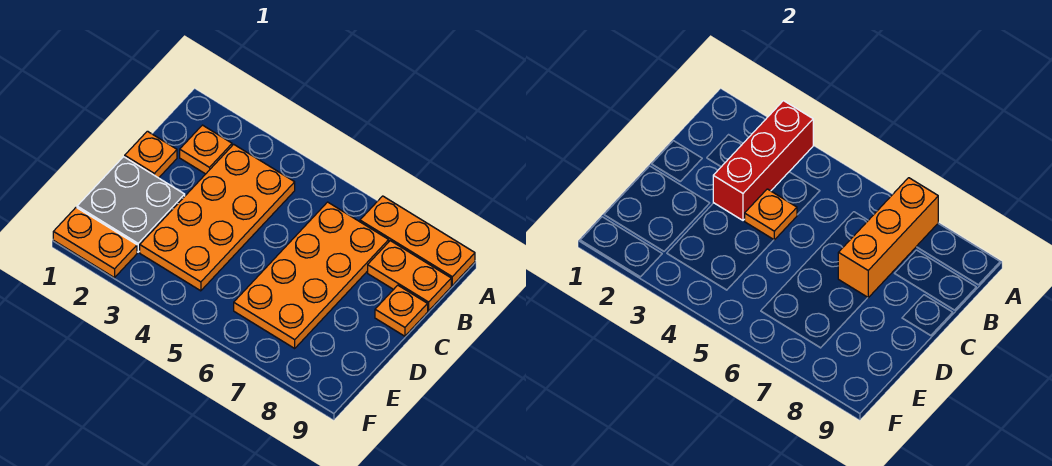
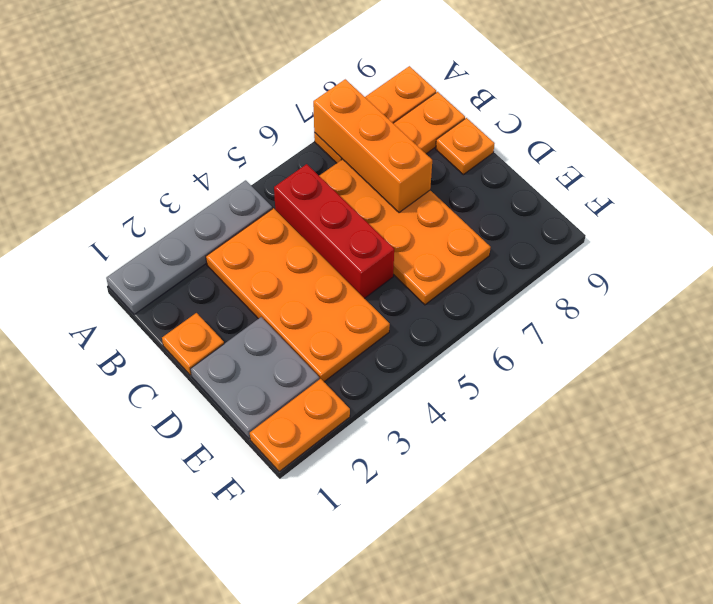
none -> grey plate A1:A4 level 1
red brick A3:C3 level 2 -> red brick B5:D5 level 1
orange plate B2 level 1 -> none
orange plate C4 level 2 -> none

